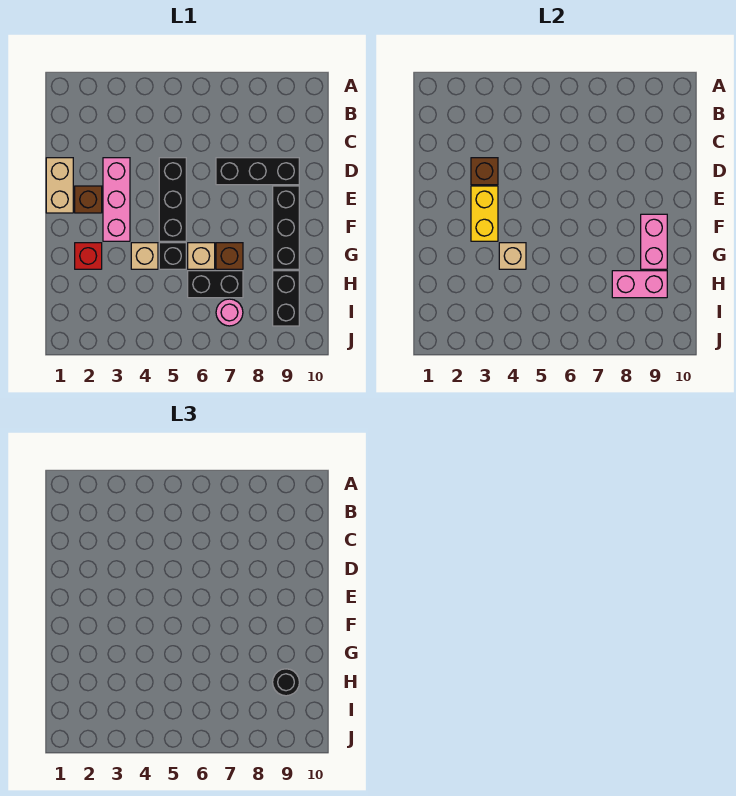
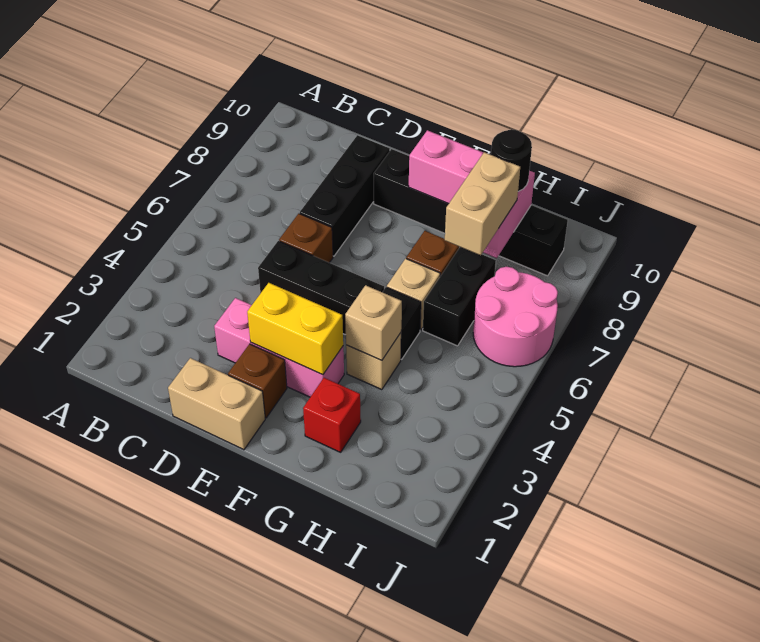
brown brick D3 level 2 -> brown brick D6 level 1
none -> tan brick H7:H8 level 3
pink round brick I7 level 1 -> pink round brick I6:J7 level 1

